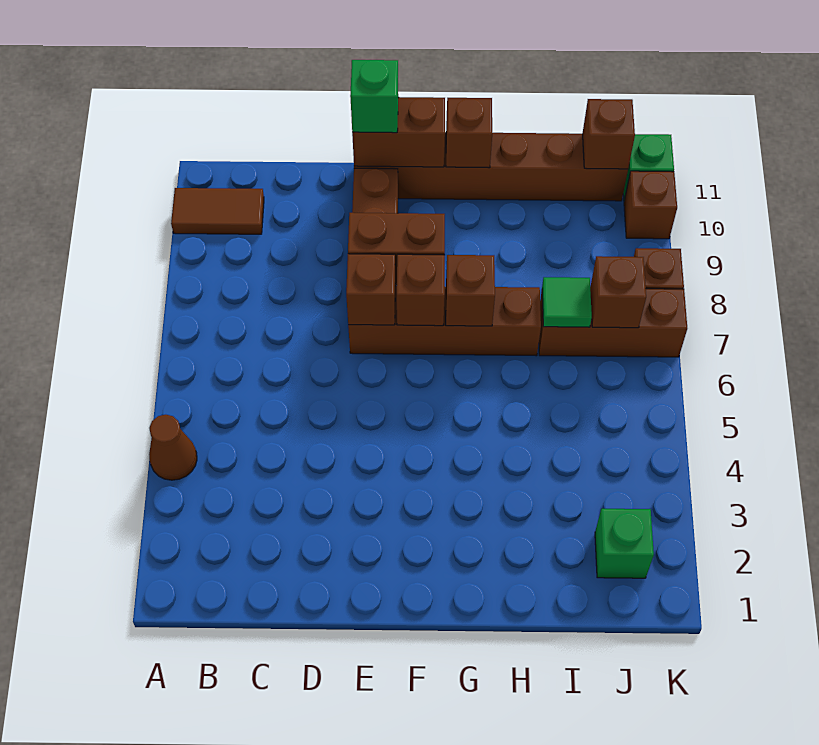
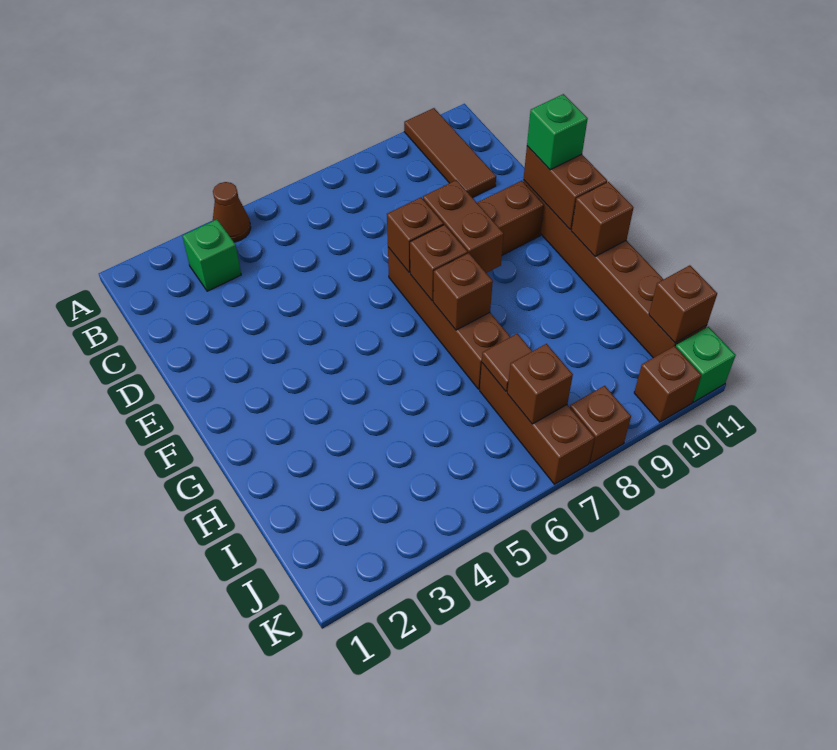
brown tile A10:B10 level 1 -> brown tile A10:C10 level 1
green tile I7 level 2 -> brown tile I7 level 2
green brick J2 level 1 -> green brick B3 level 1

